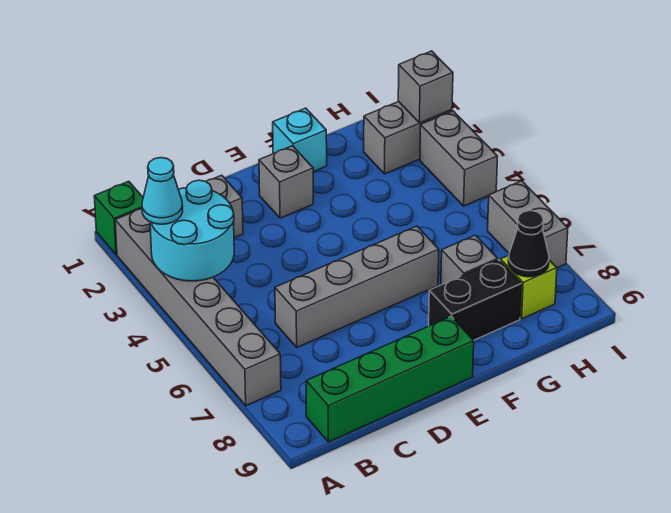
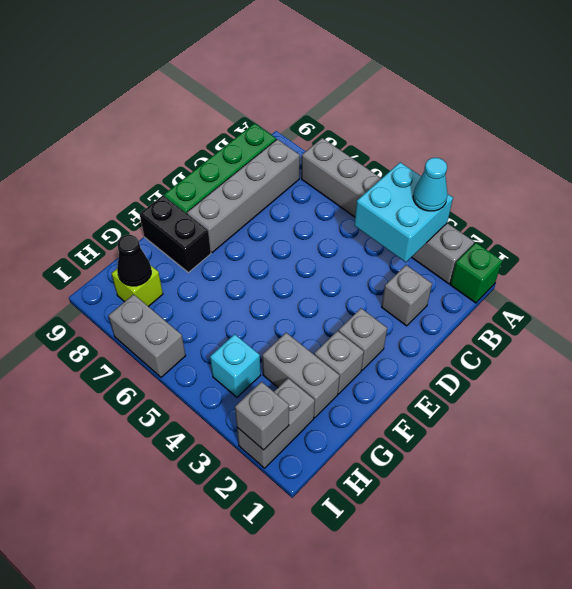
cyan round brick A3:B4 level 2 -> cyan brick A3:B4 level 2
grey brick C6:F6 level 1 -> grey brick B8:E8 level 1
cyan brick F1 level 1 -> cyan brick H4 level 1
black brick F8:G8 level 1 -> black brick F8:F9 level 1
grey brick G7 level 1 -> grey brick F2 level 1
grey brick I3:I4 level 1 -> grey brick G2:G3 level 1

